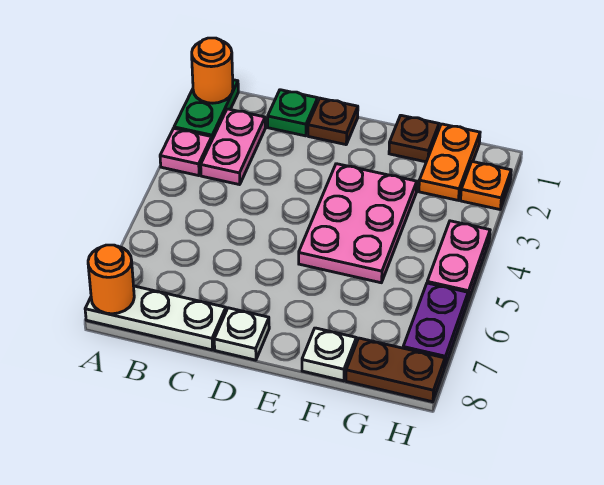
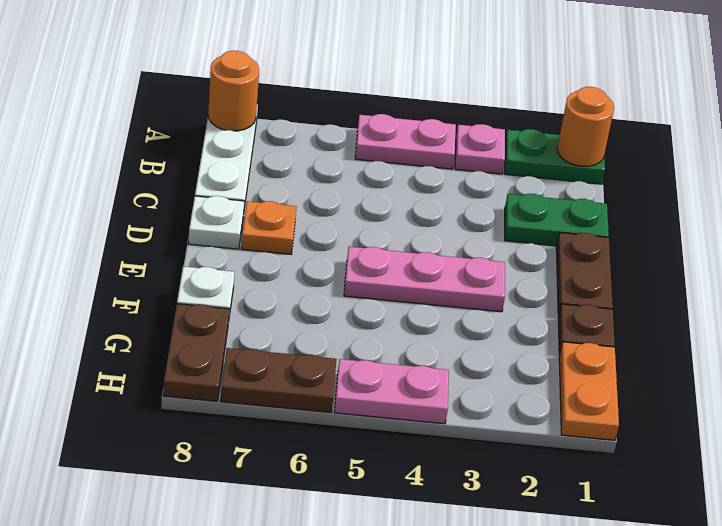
pink plate B2:B3 level 1 -> pink plate A4:A5 level 1
green plate C1 level 1 -> green plate C1:C2 level 1
brown plate D1 level 1 -> brown plate D1:E1 level 1
pink plate E3:F5 level 1 -> pink plate E3:E5 level 1
orange plate G1:G2 level 1 -> orange plate G1:H1 level 1
orange plate H2 level 1 -> orange plate D7 level 1
purple plate H6:H7 level 1 -> brown plate H6:H7 level 1

